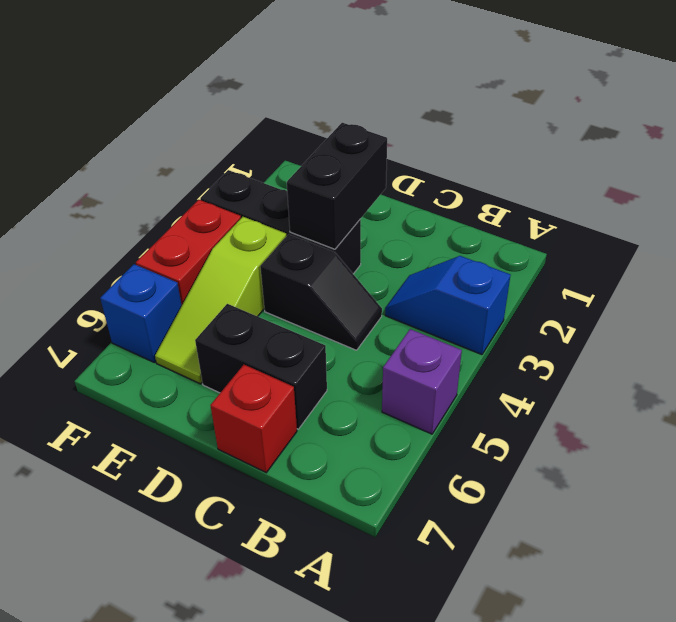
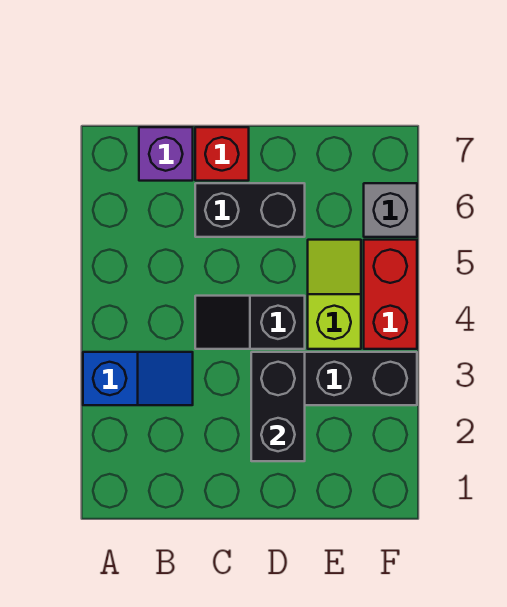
purple brick A5 level 1 -> purple brick B7 level 1
lime slope E4:E6 level 1 top 4 -> lime slope E4:E5 level 1 top 4
blue brick F6 level 1 -> grey brick F6 level 1

